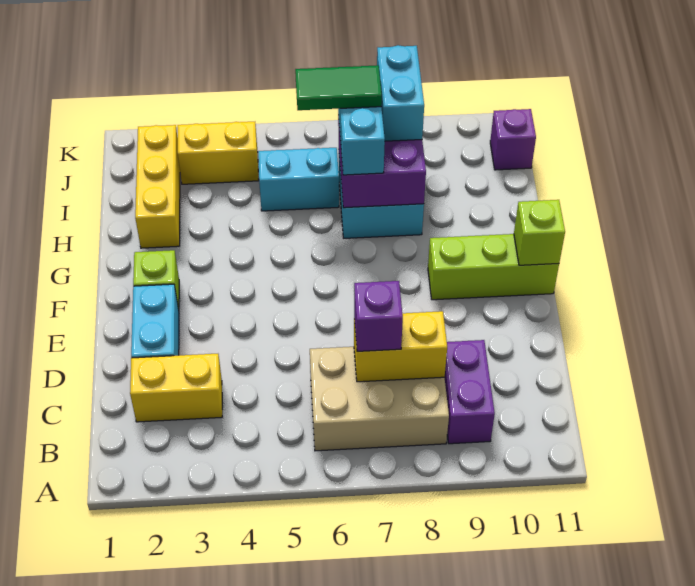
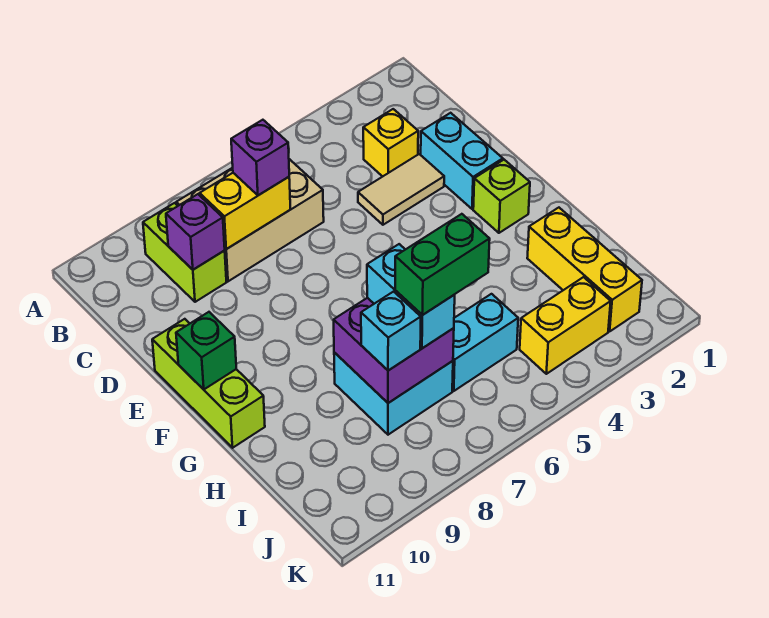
purple brick B9:C9 level 1 -> lime brick B9:C9 level 1
yellow brick C2:C3 level 1 -> yellow brick C3 level 1
none -> tan tile D3:D4 level 1
lime brick F9:F11 level 1 -> lime brick E11:G11 level 1
lime brick F11 level 2 -> green brick F11 level 2
green tile I6:I7 level 4 -> green brick I6:I7 level 4
cyan brick I8:J8 level 3 -> cyan brick I8 level 3
purple brick J11 level 1 -> purple brick C9 level 2

